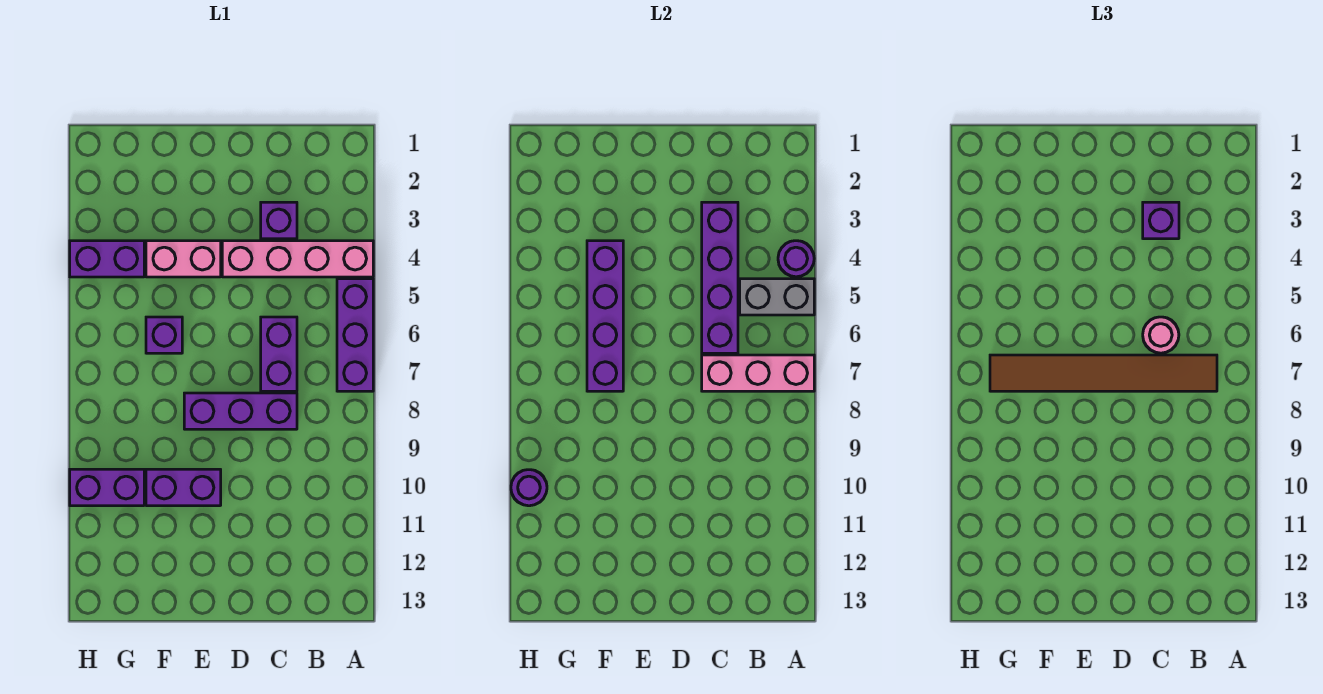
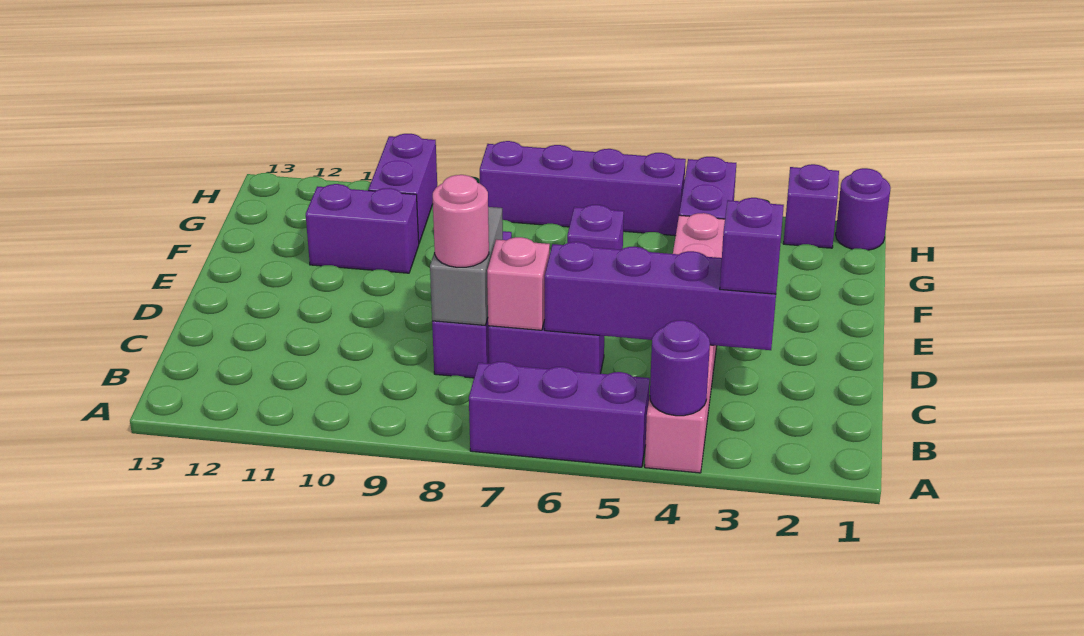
grey brick A5:B5 level 2 -> grey brick C8:D8 level 2
pink brick A7:C7 level 2 -> pink brick C7 level 2
brown tile B7:G7 level 3 -> none
purple brick C3 level 1 -> purple brick H2 level 1
pink round brick C6 level 3 -> pink round brick C8 level 3
purple brick E10:F10 level 1 -> purple brick F10:F11 level 1
purple brick F4:F7 level 2 -> purple brick H5:H8 level 1
purple round brick H10 level 2 -> purple round brick H1 level 1

